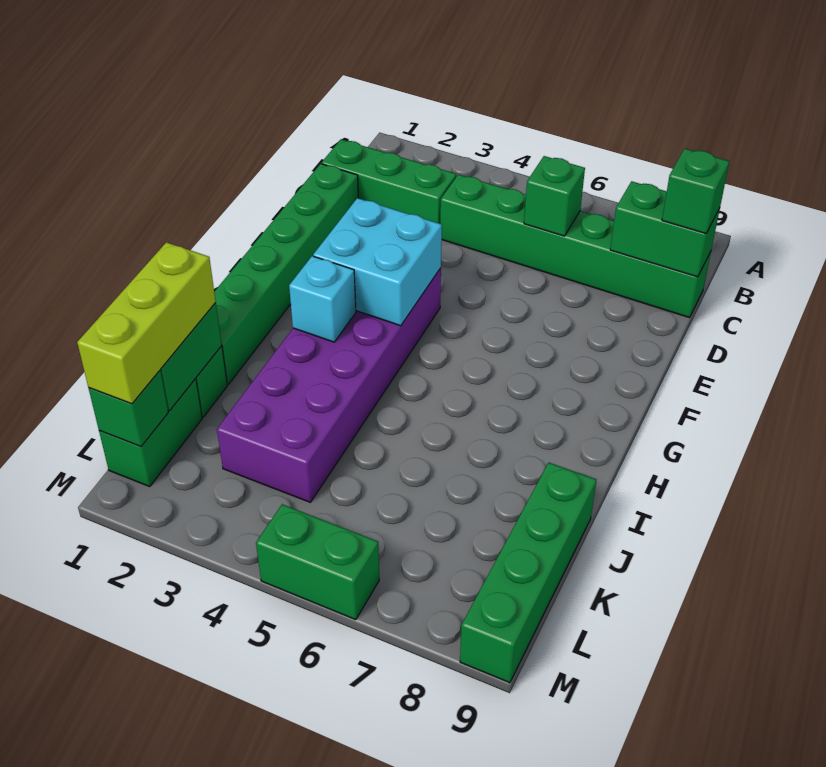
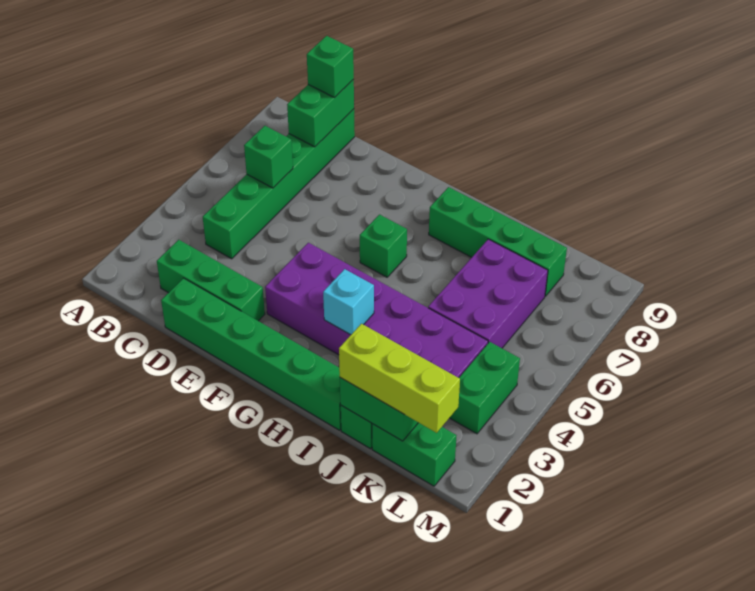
green brick C1:C3 level 1 -> green brick C2:E2 level 1
cyan brick F3:G4 level 2 -> none
none -> purple brick J5:K7 level 1
green brick J9:M9 level 1 -> green brick H8:K8 level 1
green brick L1 level 2 -> green brick G6 level 1
green brick M5:M6 level 1 -> green brick L3:L4 level 1

